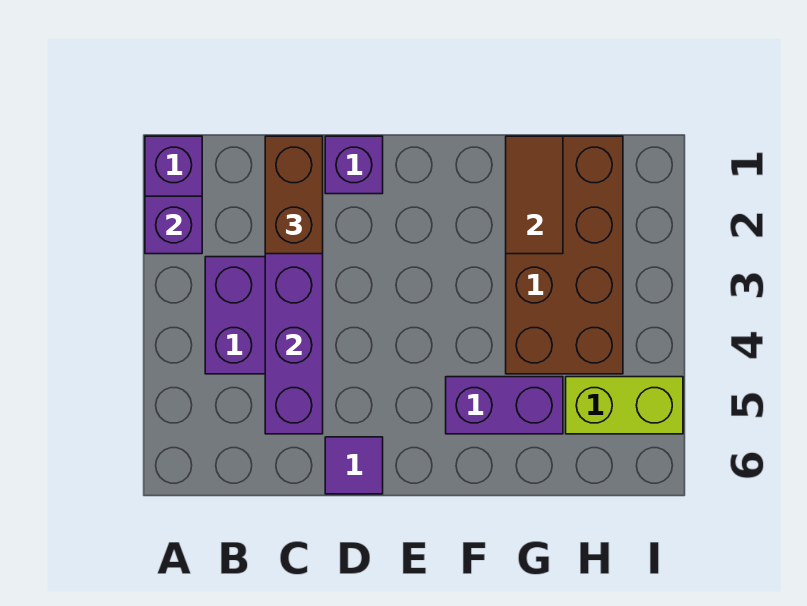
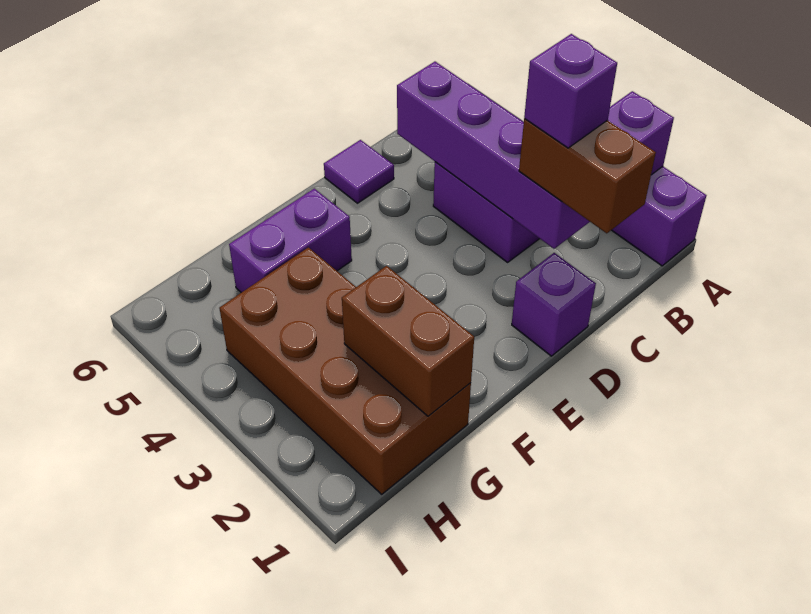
none -> purple brick C2 level 4
brown tile G1:G2 level 2 -> brown brick G1:G2 level 2
lime brick H5:I5 level 1 -> none

